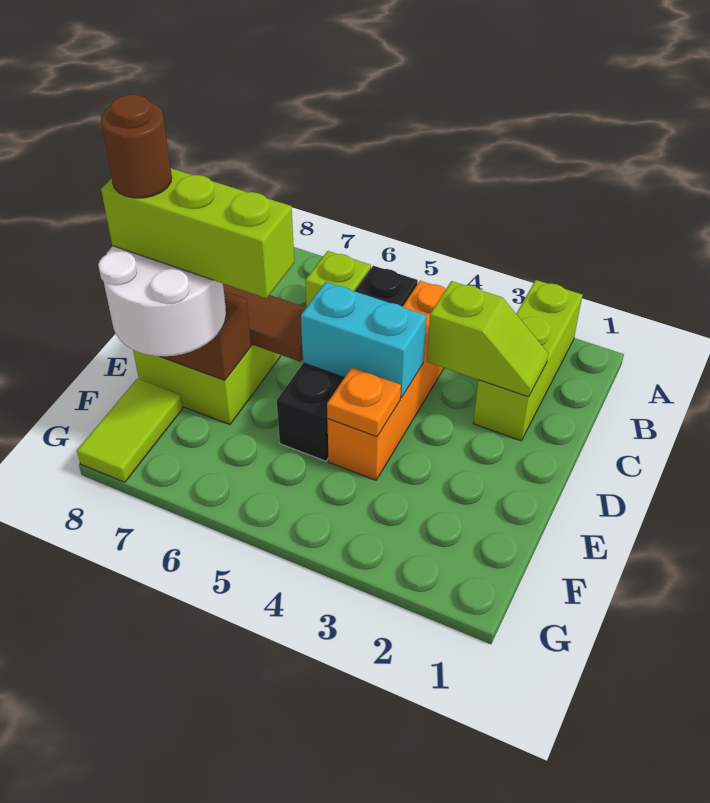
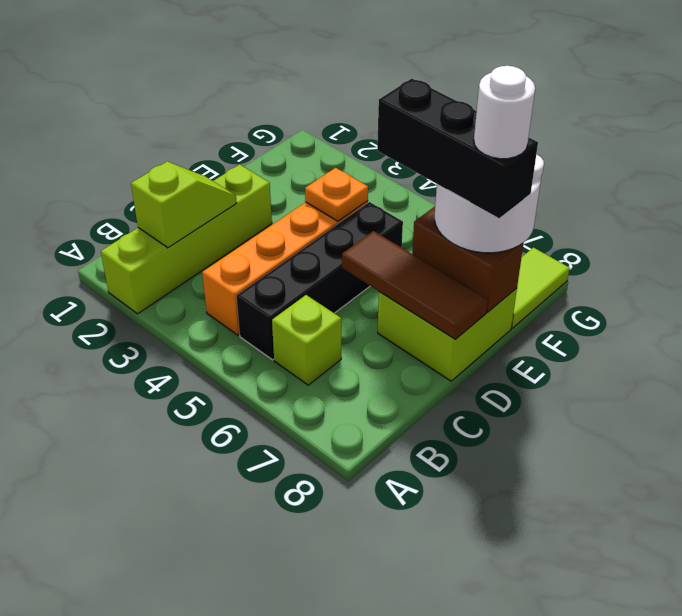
lime brick A2:C2 level 1 -> lime brick A2:D2 level 1
lime slope C2:C3 level 2 top 3 -> lime slope B2:C2 level 2 top B
cyan brick D4:D5 level 2 -> none
lime brick E6:E8 level 4 -> black brick E6:E8 level 4
brown round brick E8 level 5 -> white round brick E8 level 5

